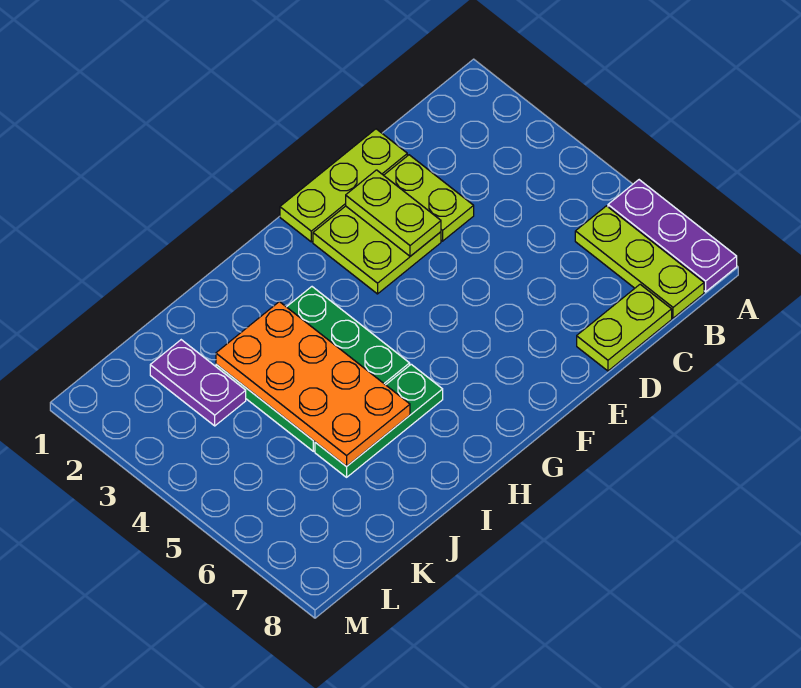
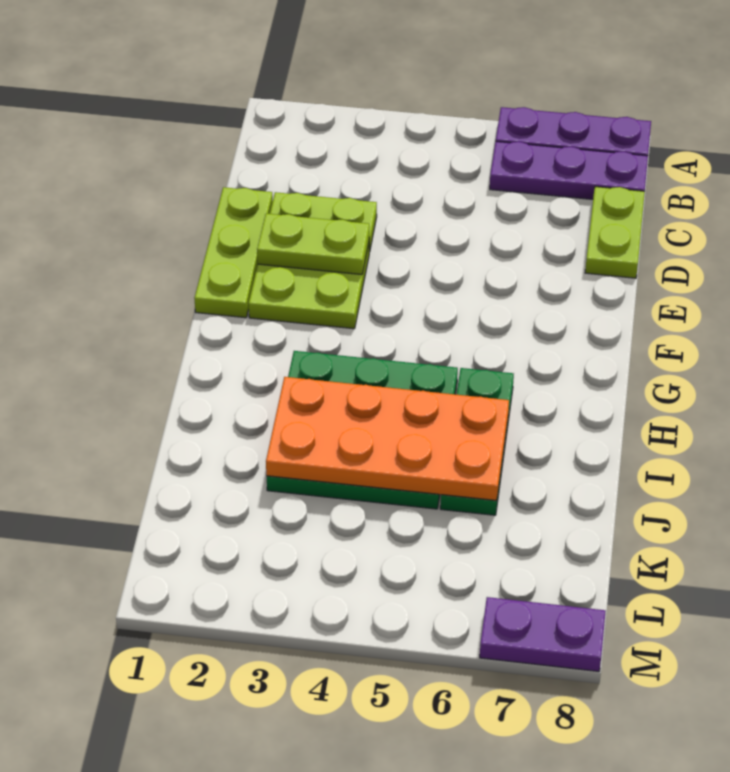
lime plate B6:B8 level 1 -> purple plate B6:B8 level 1
purple plate K2:K3 level 1 -> purple plate M7:M8 level 1

